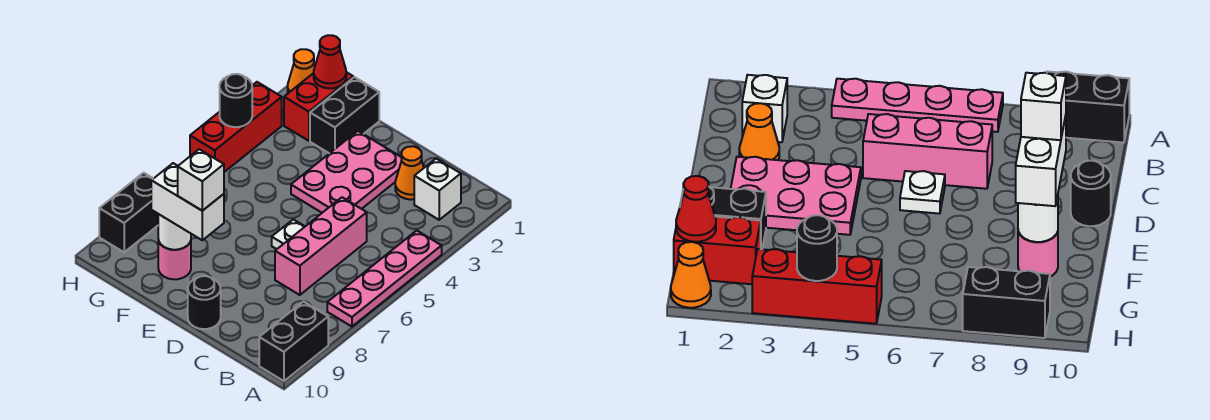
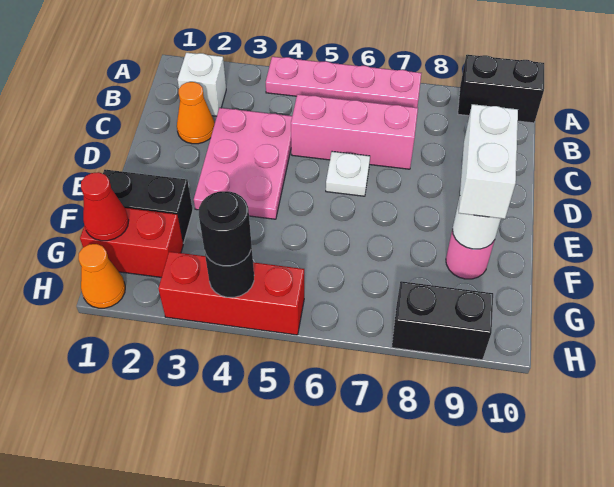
pink plate D2:E4 level 1 -> pink plate C3:E4 level 1
black round brick D10 level 1 -> black round brick H4 level 3
white brick E9 level 4 -> none

